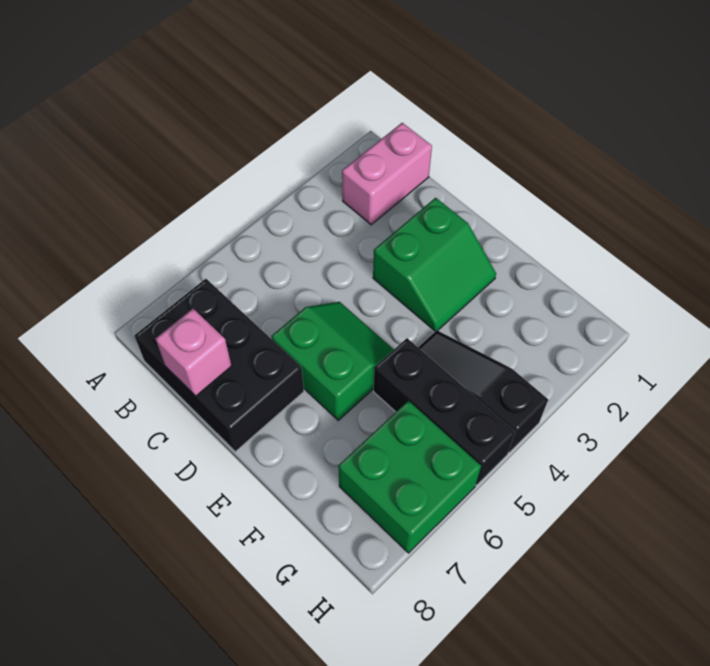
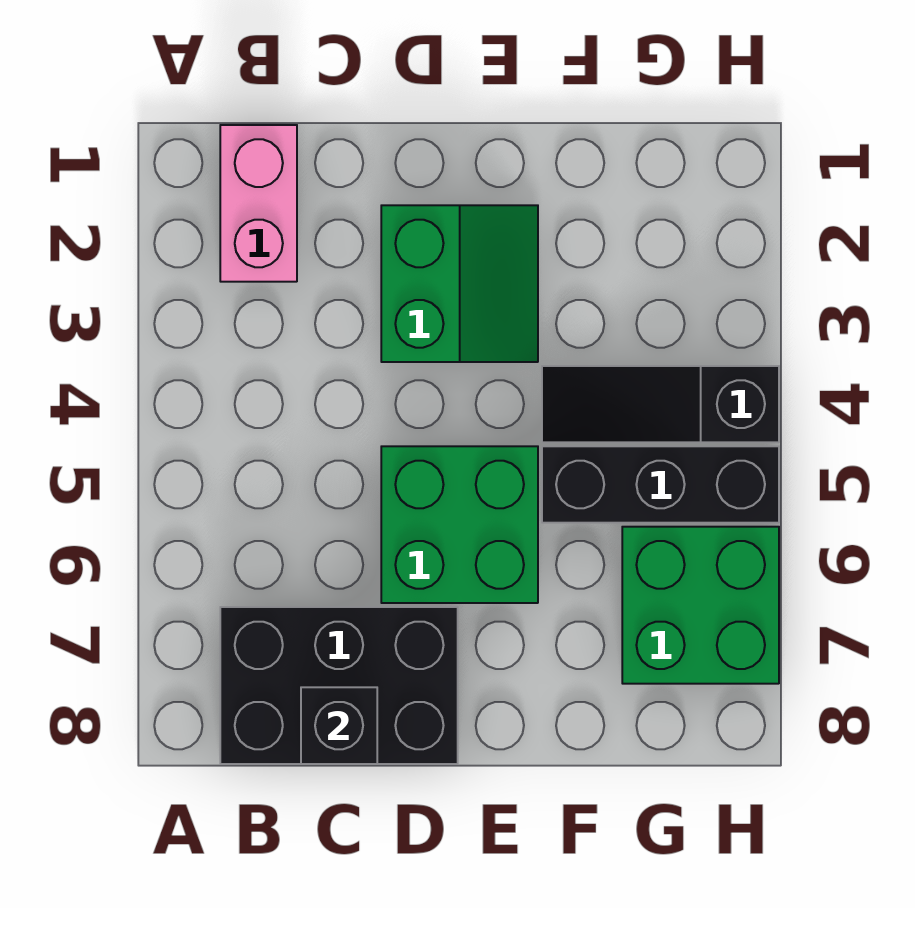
pink brick C8 level 2 -> black brick C8 level 2
green slope D5:E6 level 1 top 6 -> green brick D5:E6 level 1

